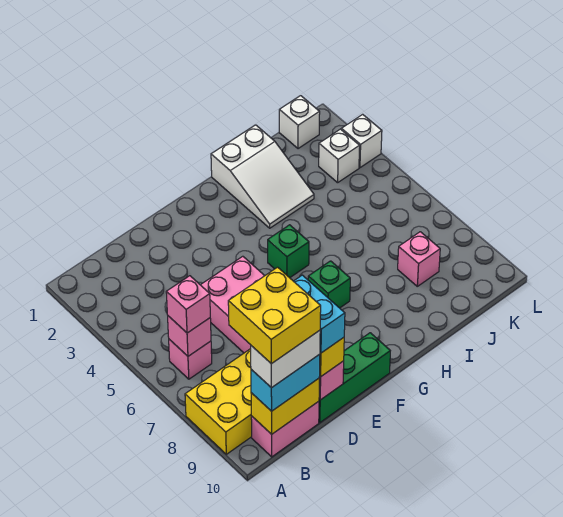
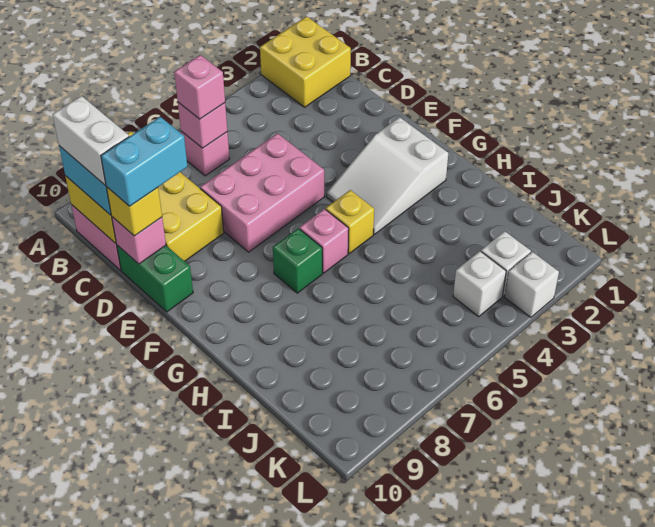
yellow brick B9:C10 level 5 -> yellow brick A1:B2 level 1
green brick D10:F10 level 1 -> green brick D10:E10 level 1
green brick G5 level 1 -> yellow brick G5 level 1
white slope H1:I3 level 1 top 1 -> white slope F2:G4 level 1 top 2
pink brick J8 level 1 -> pink brick G6 level 1
white brick K1 level 1 -> white brick K4 level 1

